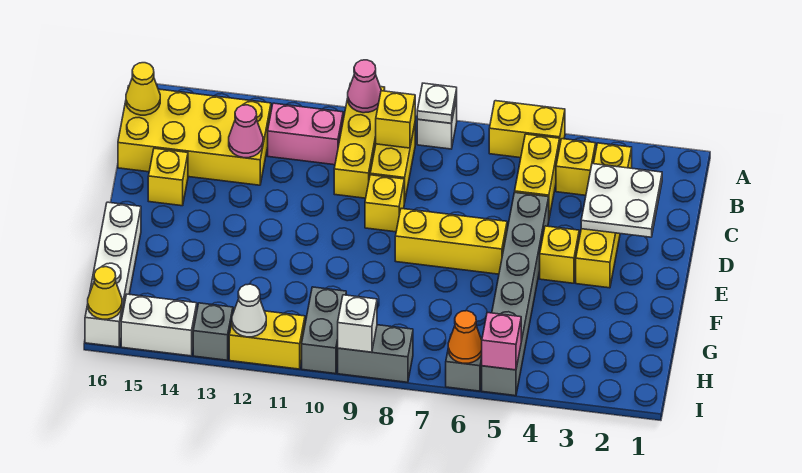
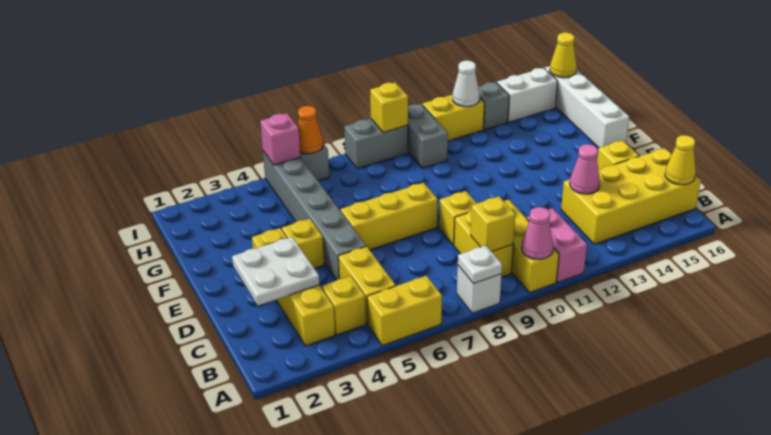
pink brick B11:B12 level 1 -> pink brick A11:B11 level 1
white brick I9 level 2 -> yellow brick I9 level 2

